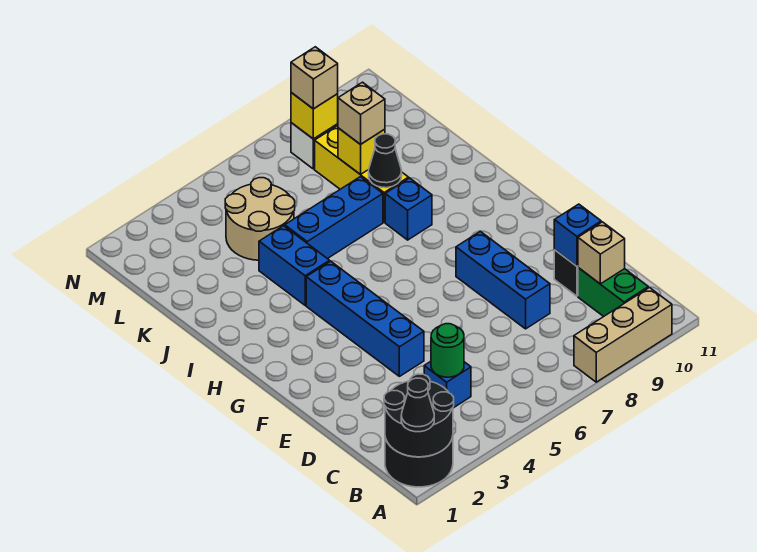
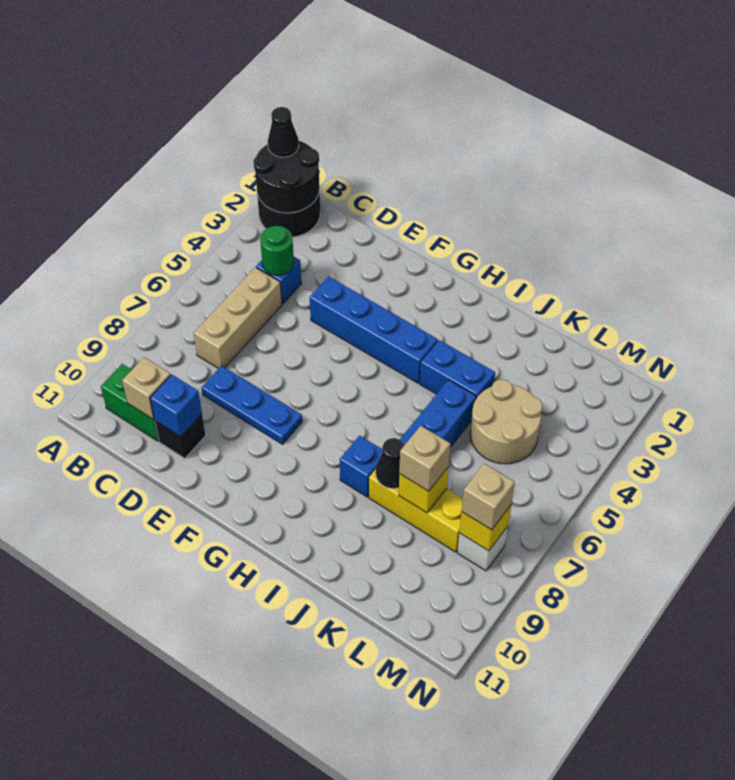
tan brick A8:A10 level 1 -> tan brick C5:C7 level 1
blue brick D8:F8 level 1 -> blue plate D8:F8 level 1

